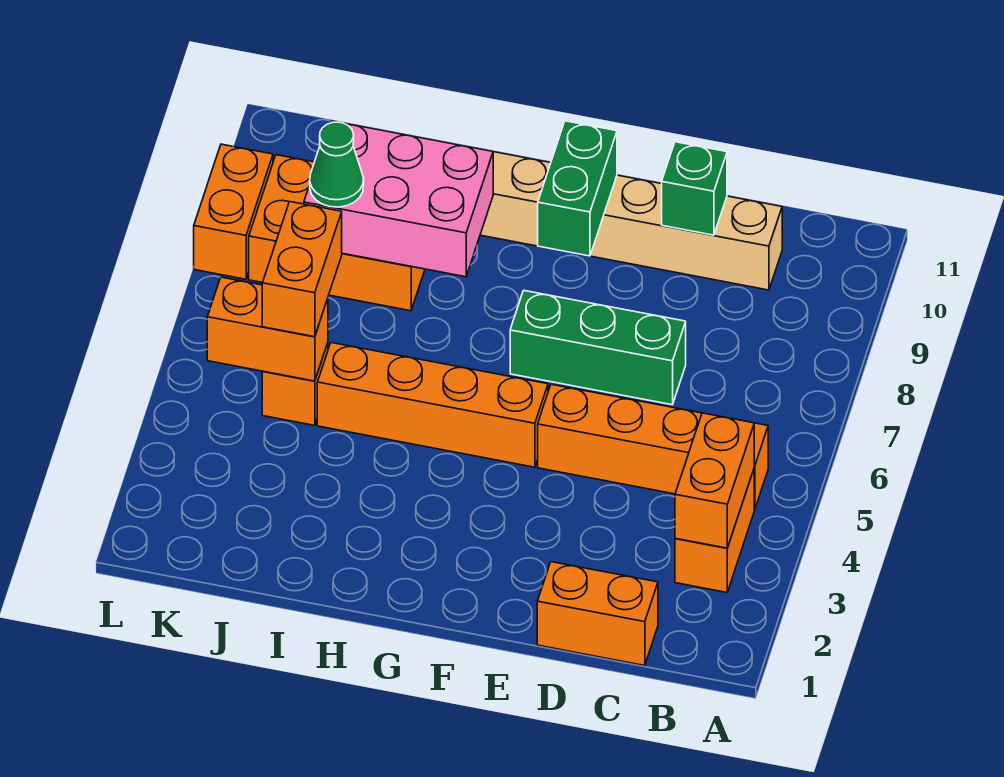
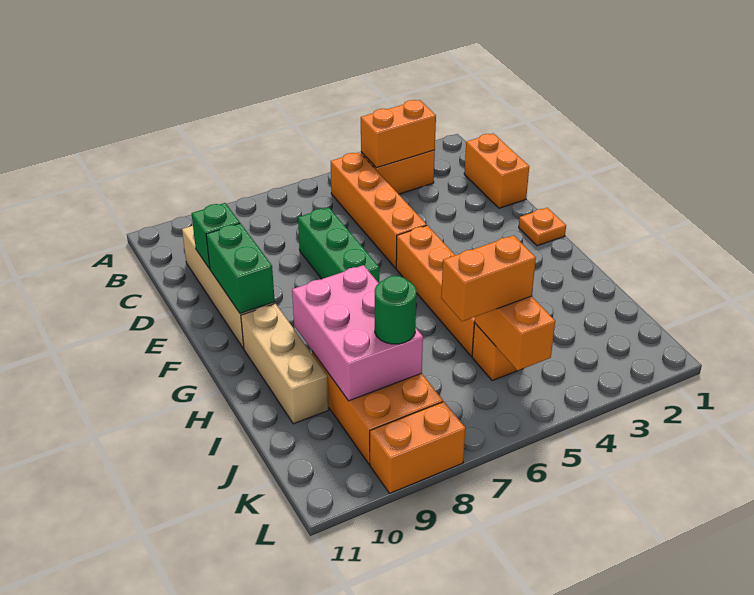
none -> orange plate F1 level 1
green brick F9:F10 level 2 -> green brick E10:F10 level 2
green cone J8 level 3 -> green round brick J8 level 3

